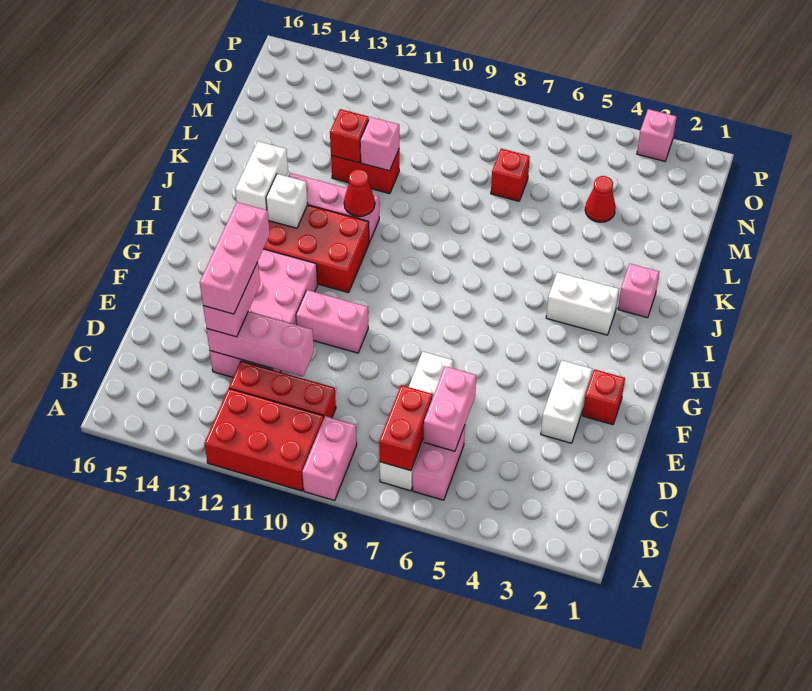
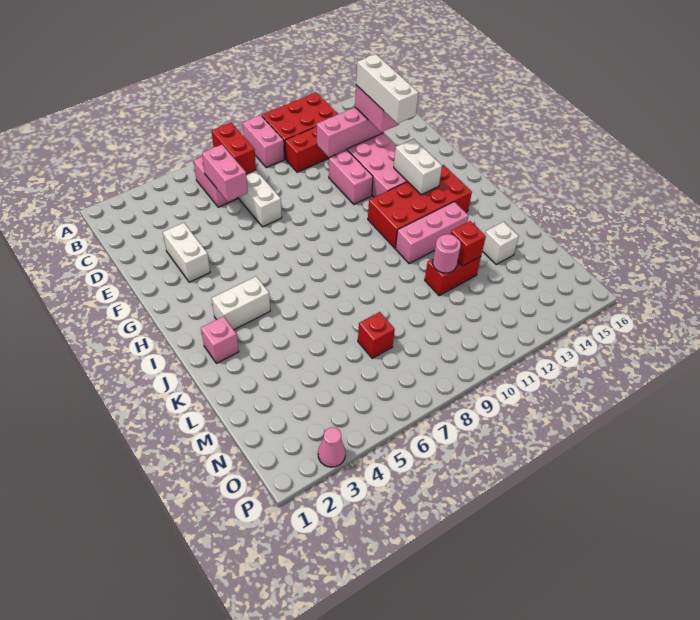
pink brick D13:F13 level 4 -> white brick D13:F13 level 4
red brick F2 level 1 -> none
pink brick F10:F11 level 1 -> pink brick E11:F11 level 1
white brick I13 level 2 -> white brick L14 level 1
white brick I14:J14 level 2 -> white brick G13:H13 level 2
red cone J11 level 2 -> none
pink brick L11 level 2 -> pink round brick L11 level 2
red cone M4 level 1 -> none
pink brick P3 level 1 -> pink cone P3 level 1

